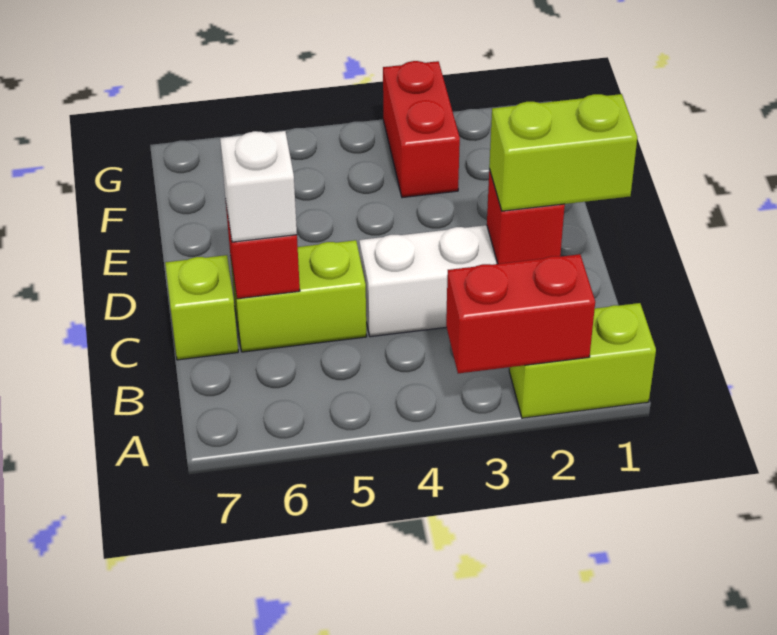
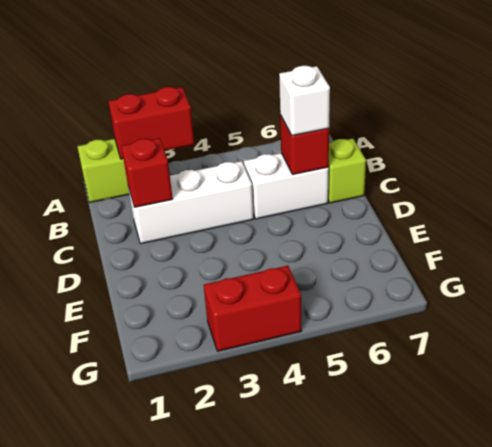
lime brick C1:C2 level 3 -> none
lime brick C5:C6 level 1 -> white brick C5:C6 level 1
red brick F3:G3 level 1 -> red brick G3:G4 level 1

